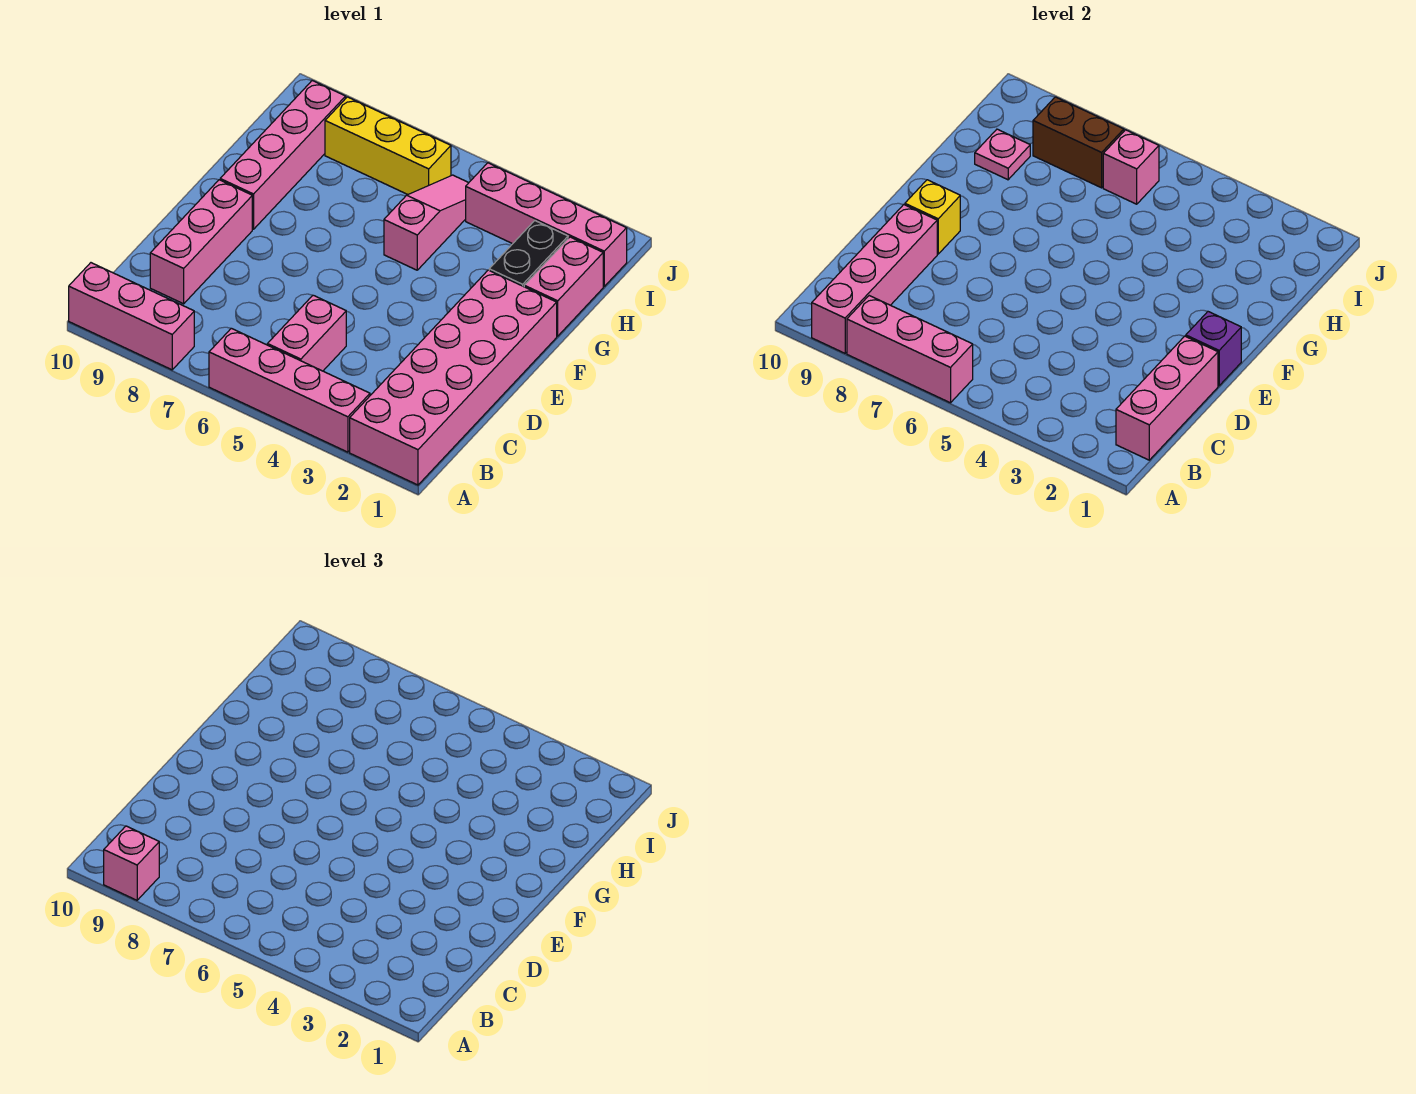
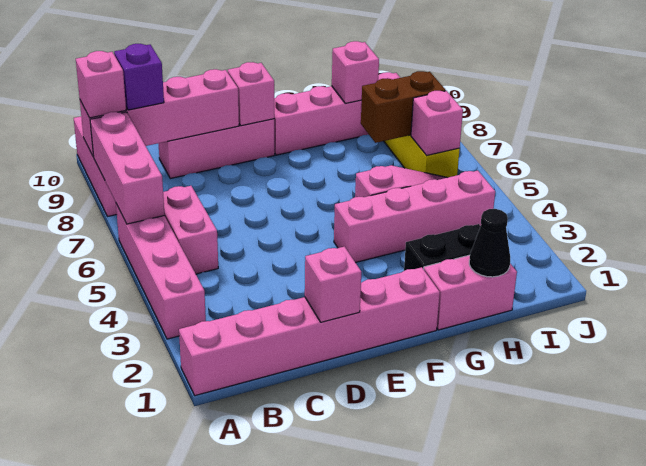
pink brick A1:F2 level 1 -> pink brick A1:F1 level 1
pink brick B1:D1 level 2 -> pink brick D1 level 2
pink brick B5:C5 level 1 -> pink brick B5:B6 level 1
purple brick E1 level 2 -> purple brick B9 level 3
yellow brick E9 level 2 -> pink brick E9 level 2
none -> black cone H1 level 2
pink plate H9 level 2 -> pink brick H9 level 2
pink brick I1:I4 level 1 -> pink brick F4:I4 level 1
brown brick I7:I8 level 2 -> brown brick H7:I7 level 2

